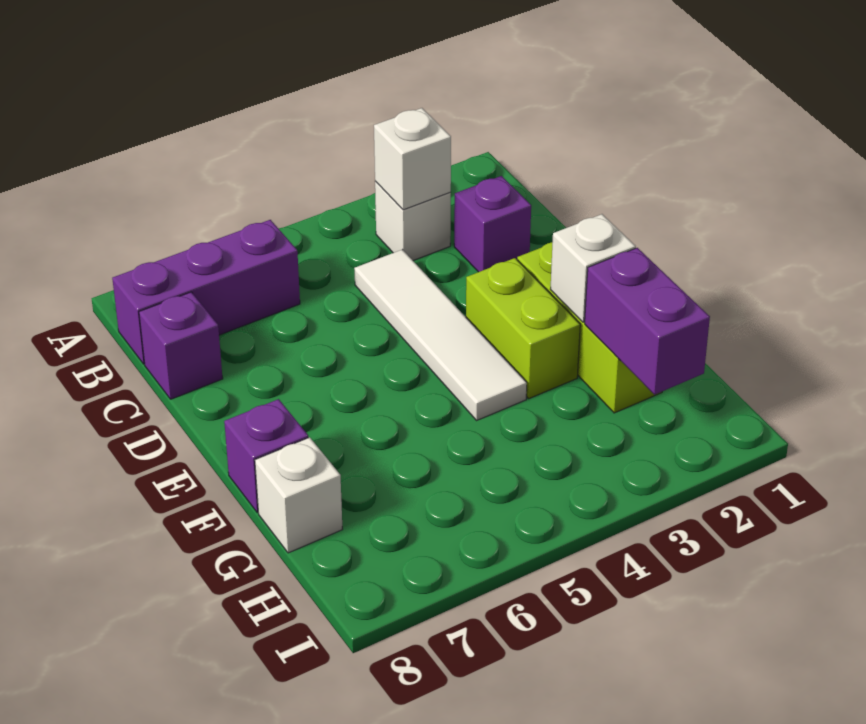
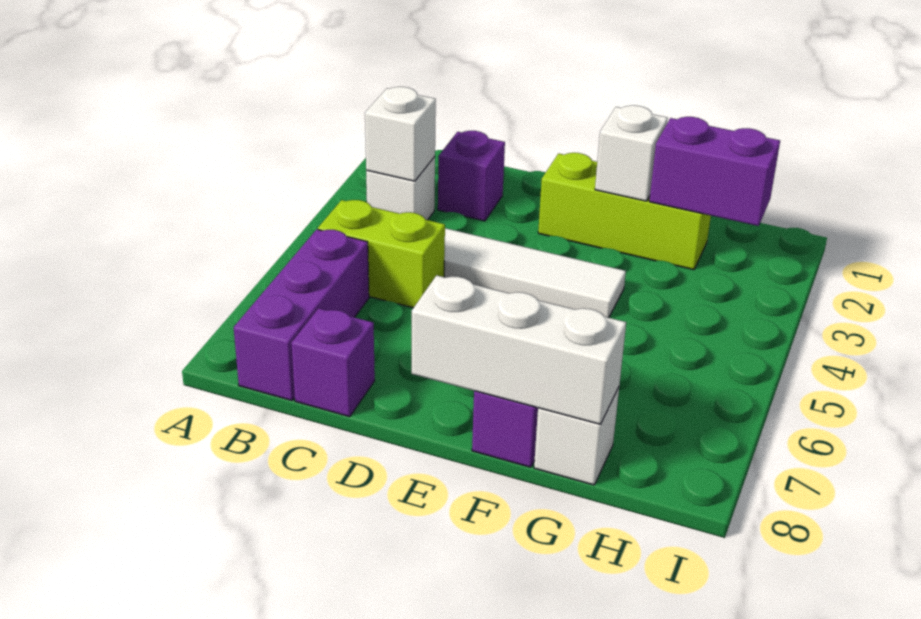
lime brick E3:F3 level 1 -> lime brick B5:C5 level 1
none -> white brick E8:G8 level 2

